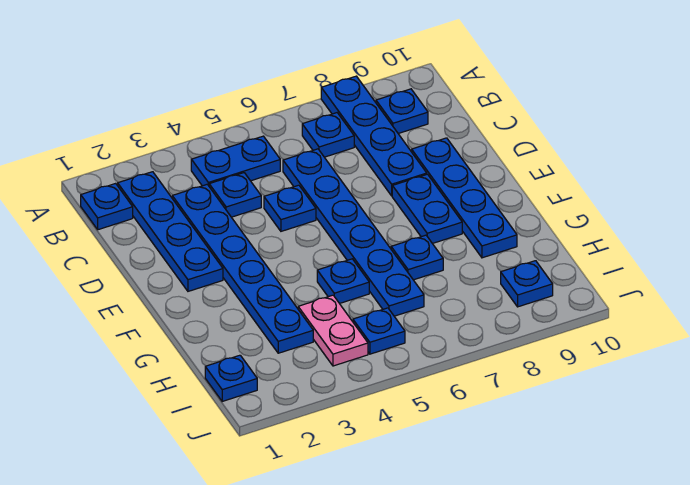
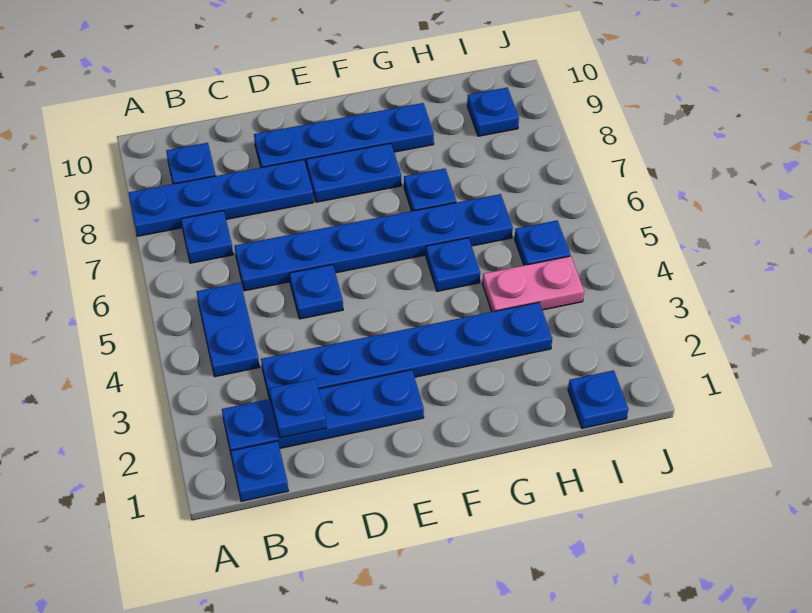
blue plate C4 level 1 -> blue plate C2 level 2

